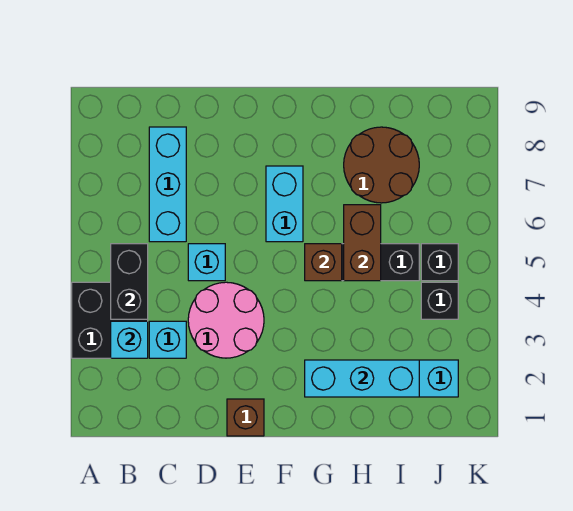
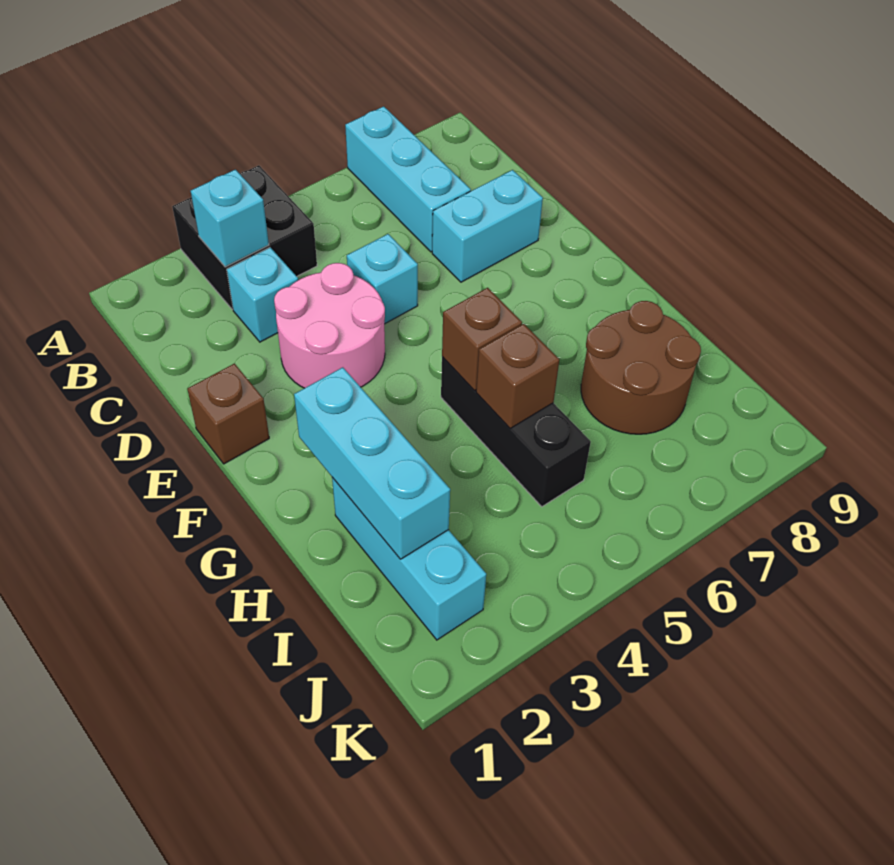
black brick B4:B5 level 2 -> none
cyan brick C6:C8 level 1 -> cyan brick A7:C7 level 1
cyan brick F6:F7 level 1 -> cyan brick D7:D8 level 1
brown brick H5:H6 level 2 -> brown brick H5 level 2
black brick J4 level 1 -> none
black brick J5 level 1 -> none

